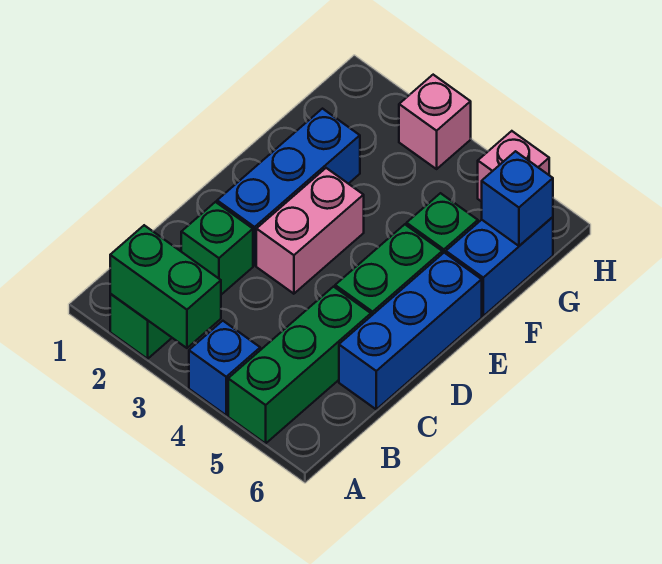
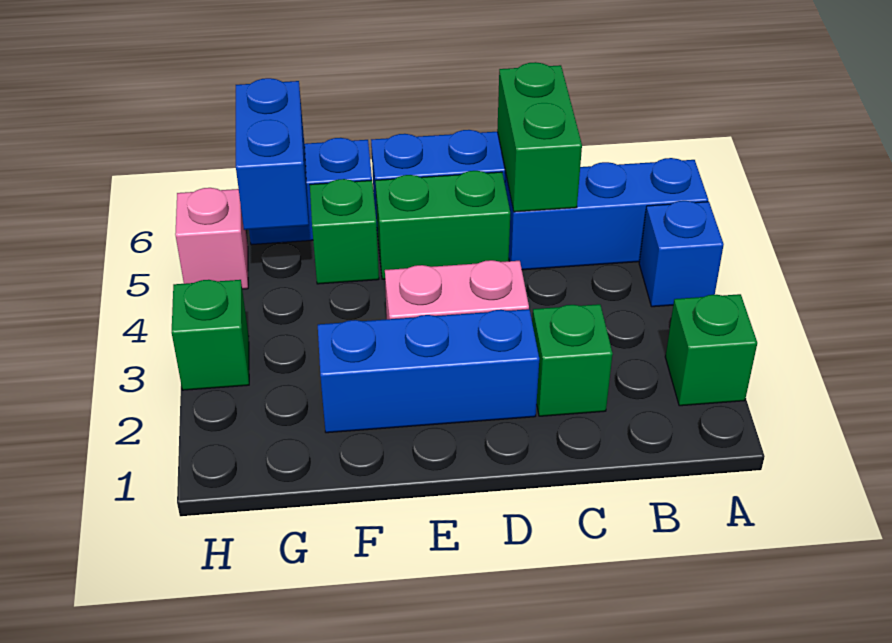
green brick A2:A3 level 2 -> green brick C5:C6 level 2
green brick A5:C5 level 1 -> blue brick A5:C5 level 1
blue brick G6 level 2 -> blue brick G5:G6 level 2
pink brick H3 level 1 -> green brick H3 level 1

